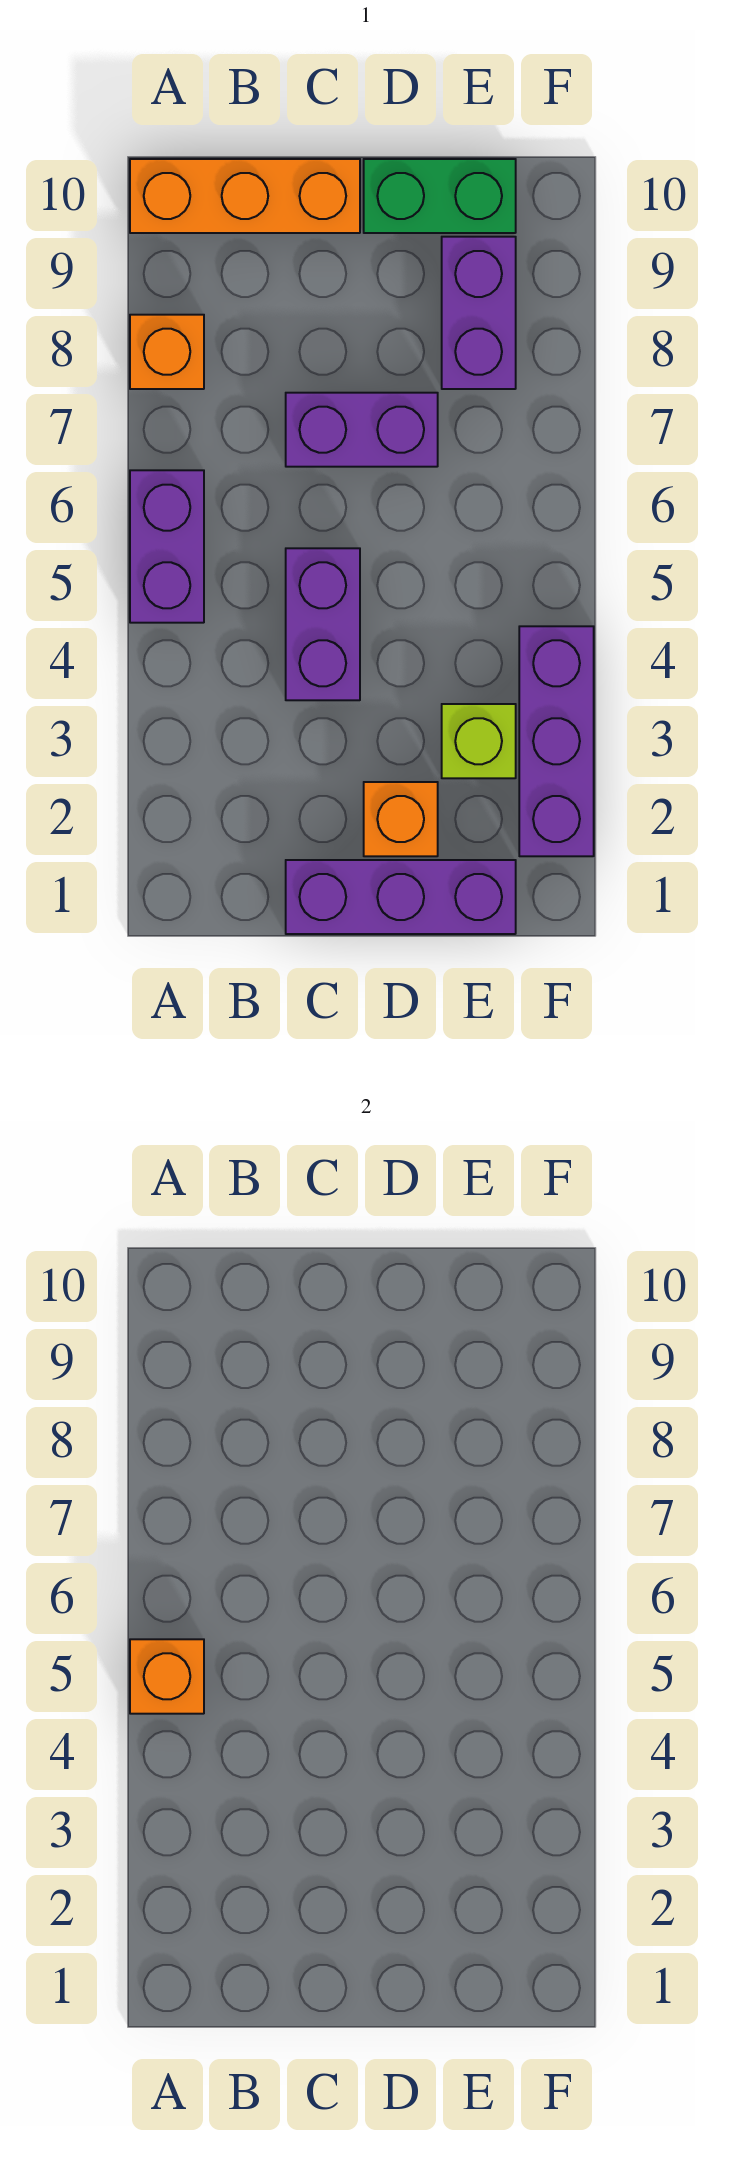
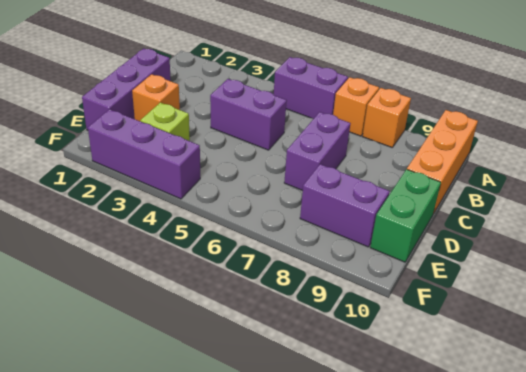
orange brick A5 level 2 -> orange brick A7 level 1

